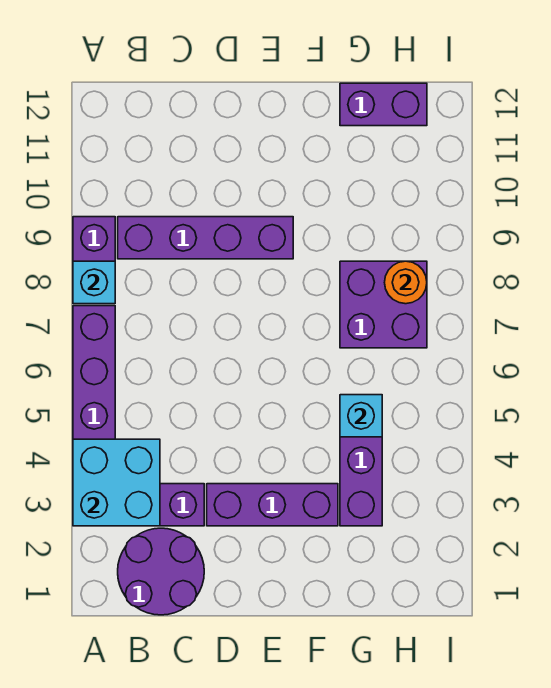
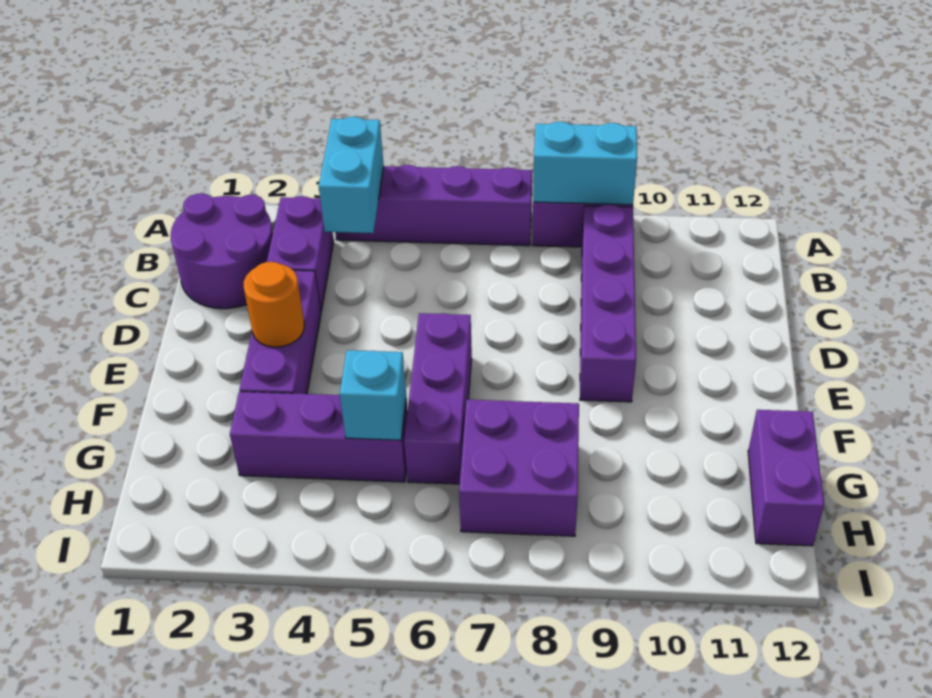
cyan brick A3:B4 level 2 -> cyan brick A4:B4 level 2
cyan brick A8 level 2 -> cyan brick A8:A9 level 2
none -> purple brick E6:G6 level 1
orange round brick H8 level 2 -> orange round brick E3 level 2

